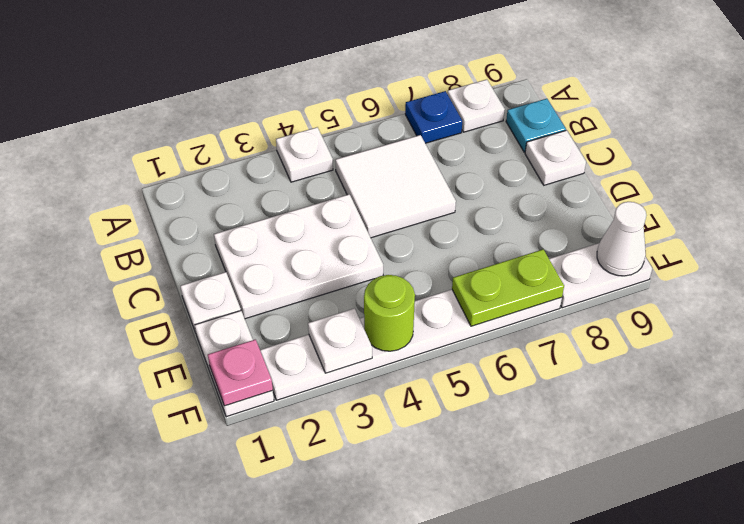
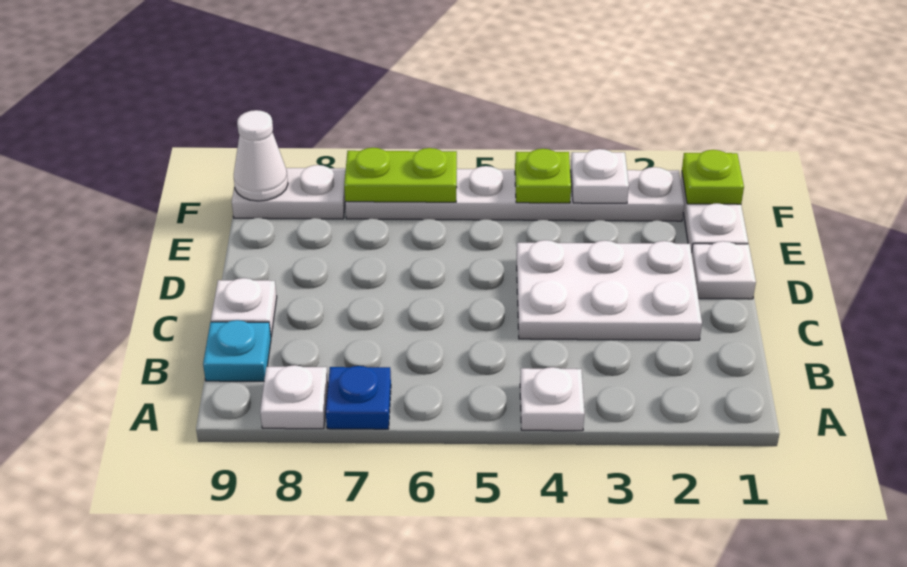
white tile B5:C6 level 1 -> none
pink plate F1 level 2 -> lime plate F1 level 2
lime round brick F4 level 2 -> lime plate F4 level 2

